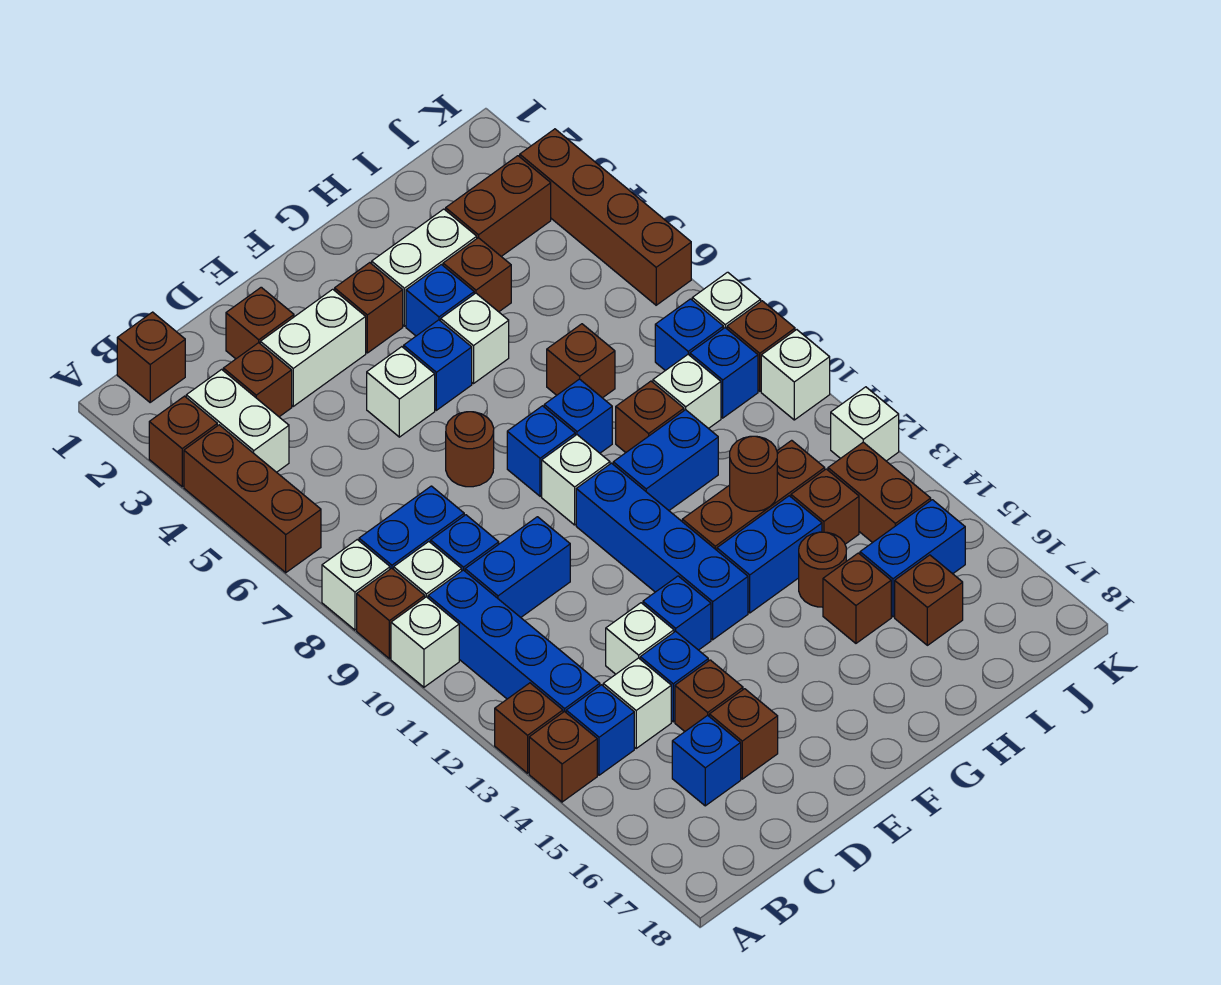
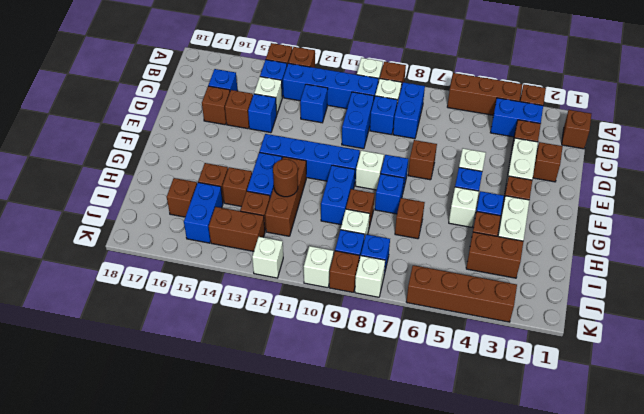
white brick A8 level 1 -> none
white brick B3:B4 level 1 -> blue brick B3:B4 level 1
white brick D13 level 1 -> none
brown round brick E7 level 1 -> brown brick E7 level 1
blue brick E13 level 1 -> blue brick C12 level 1
brown round brick H14 level 1 -> brown brick H14 level 1
brown brick I3:J3 level 1 -> brown brick I3:I4 level 1

